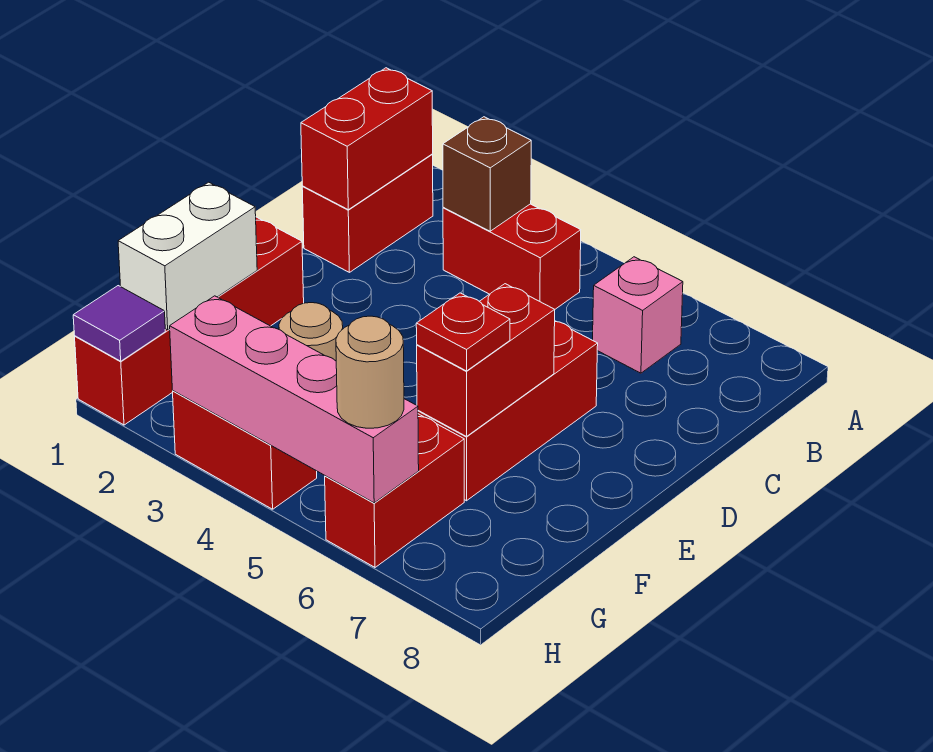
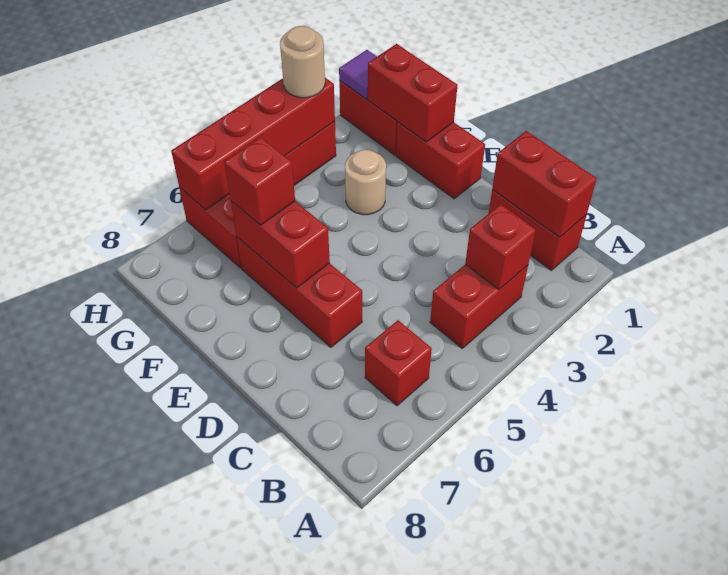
brown brick B3 level 2 -> red brick B3 level 2
pink brick B6 level 1 -> red brick B6 level 1
white brick F1:G1 level 2 -> red brick F1:G1 level 2
red plate F6 level 3 -> red brick F6 level 3
pink brick H3:H6 level 2 -> red brick H3:H6 level 2
tan round brick H6 level 3 -> tan round brick H3 level 3

